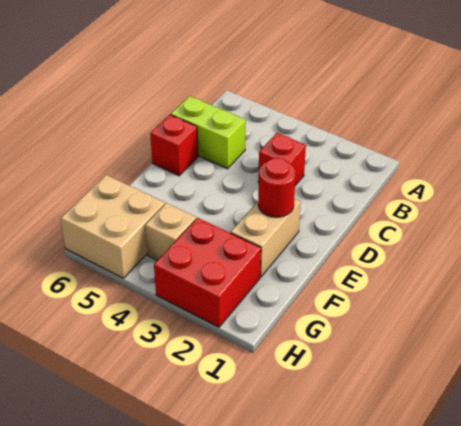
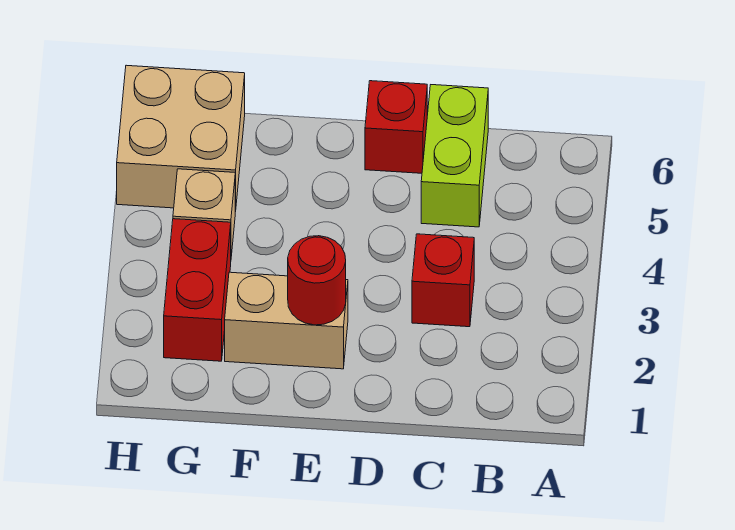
red brick G2:H3 level 1 -> red brick G2:G3 level 1

